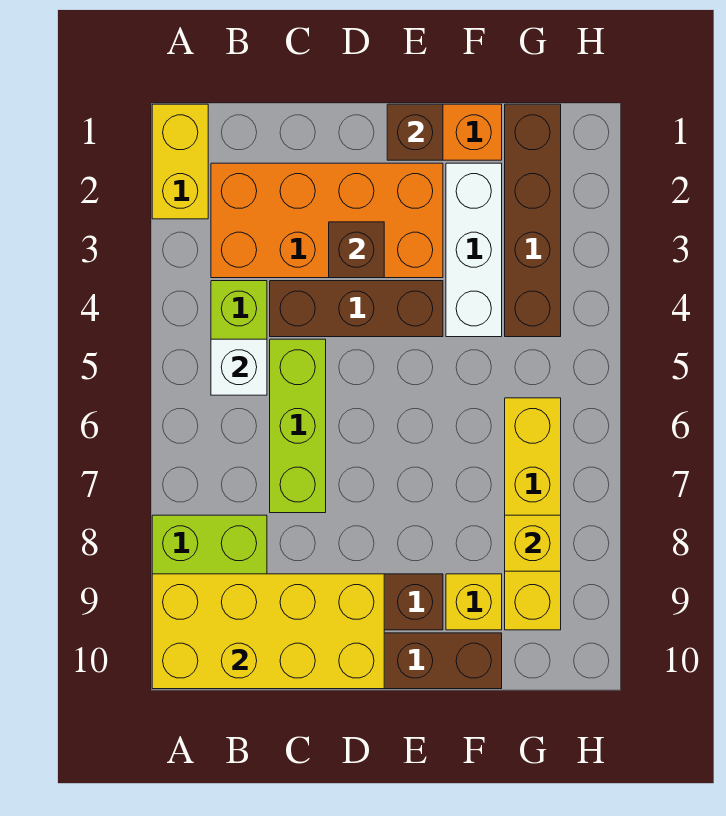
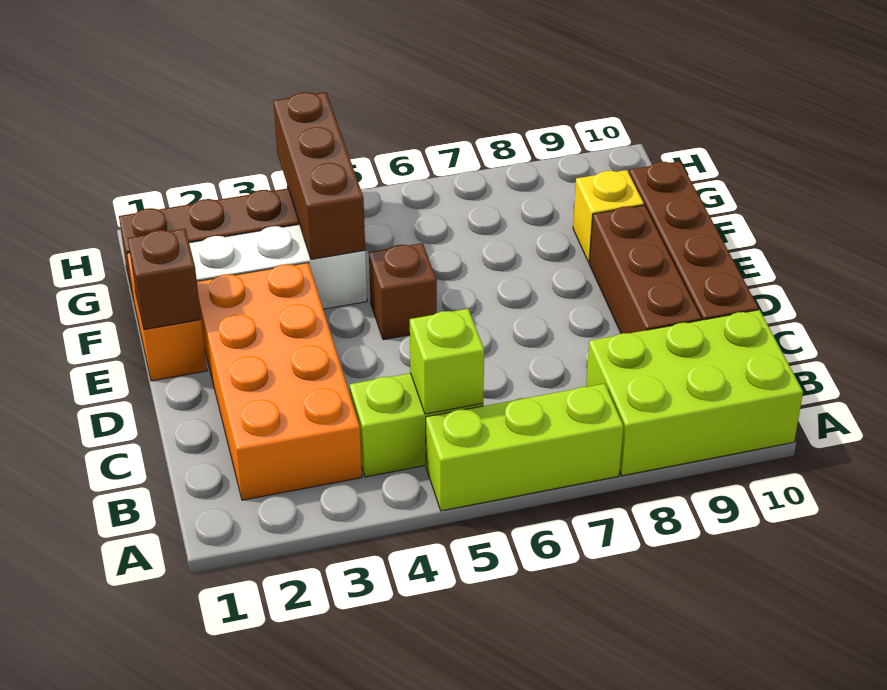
yellow brick A1:A2 level 1 -> none
yellow brick A9:D10 level 2 -> none
white brick B5 level 2 -> lime brick B5 level 2
brown brick C4:E4 level 1 -> brown brick F4:H4 level 2
lime brick C5:C7 level 1 -> lime brick A5:A7 level 1
brown brick D3 level 2 -> brown brick E5 level 1
yellow brick G6:G9 level 1 -> none
yellow brick G8 level 2 -> none

